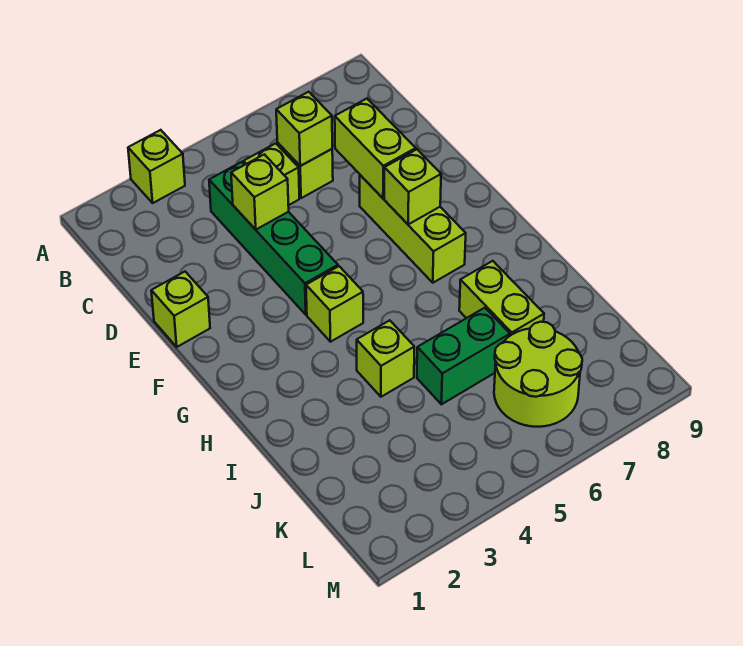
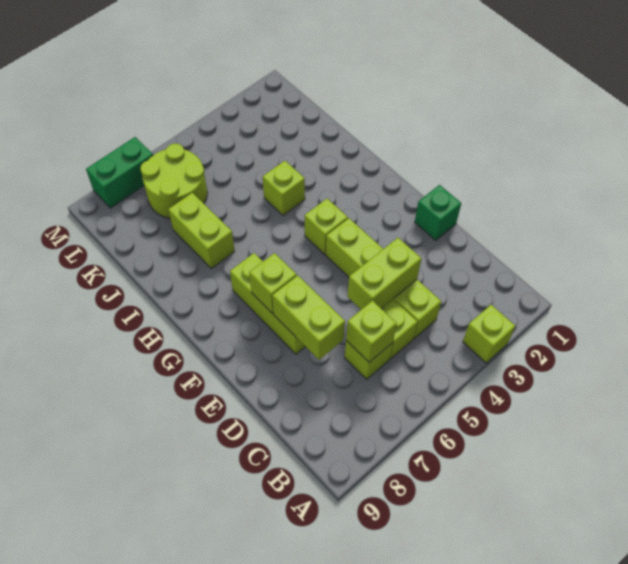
green brick C4:F4 level 1 -> lime brick C4:F4 level 1
lime brick D4 level 2 -> lime brick D4:D5 level 2
lime brick E1 level 1 -> green brick E1 level 1
green brick J5:J6 level 1 -> green brick M7:M8 level 1

